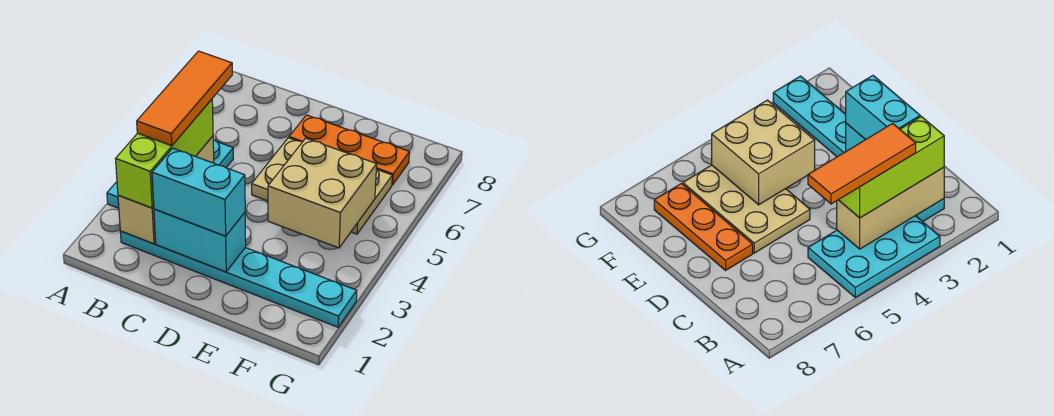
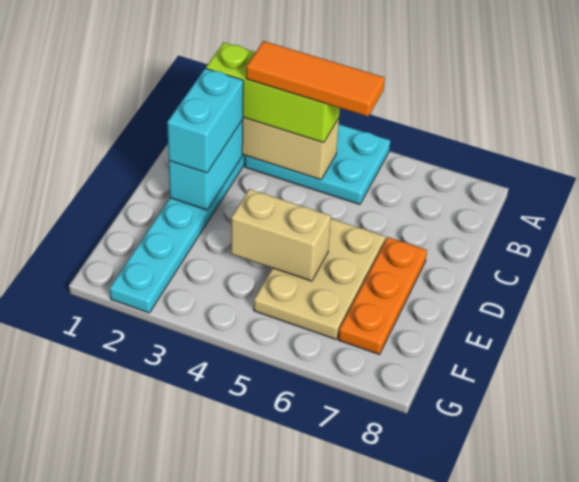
tan brick E4:F5 level 2 -> tan brick E4:E5 level 2

